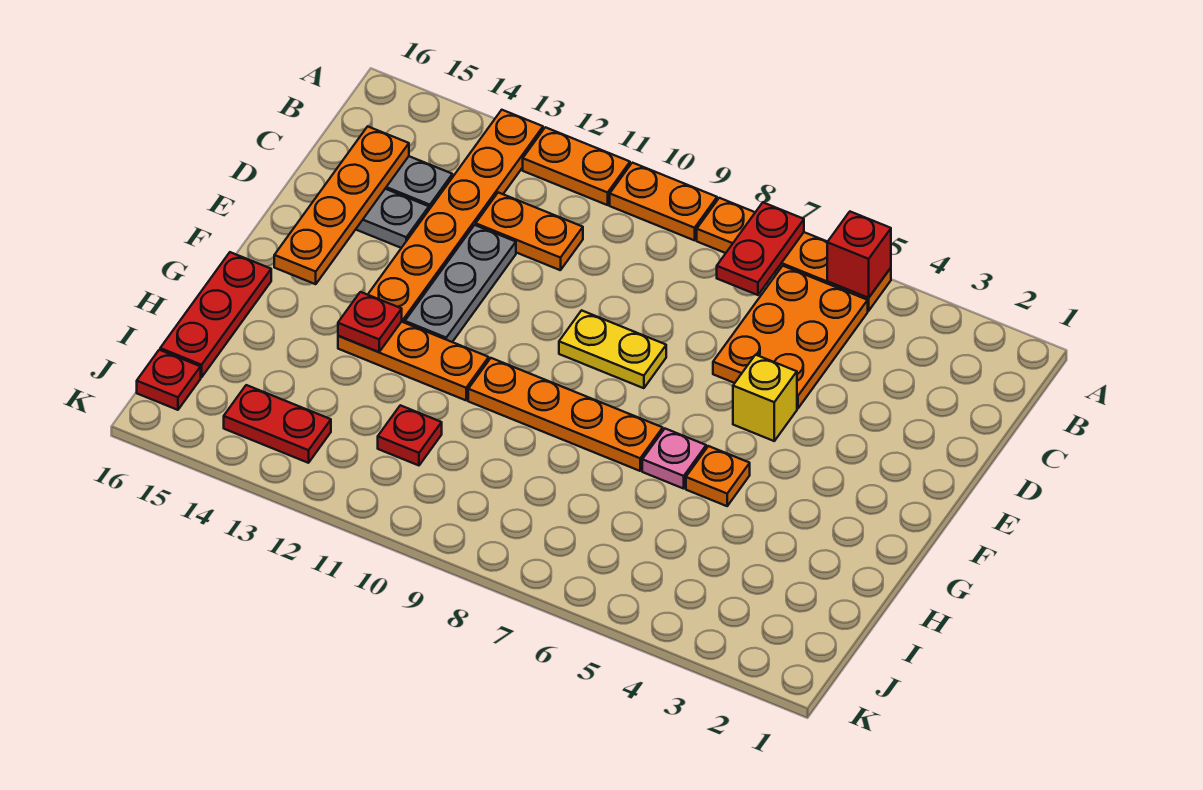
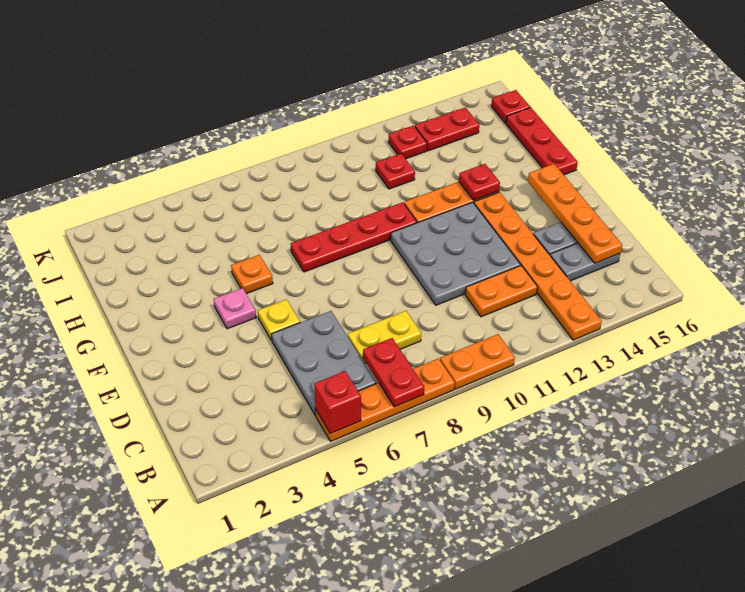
orange plate A11:A12 level 1 -> none
orange plate B5:D6 level 1 -> grey plate B5:D6 level 1
grey plate D12:F12 level 1 -> grey plate D10:F12 level 1
yellow brick E5 level 1 -> yellow plate E5 level 1
yellow plate E8:E9 level 1 -> yellow plate C7:C8 level 1
pink plate G6 level 1 -> pink plate F4 level 1
orange plate G7:G10 level 1 -> red plate G7:G10 level 1
none -> red plate J12 level 1

